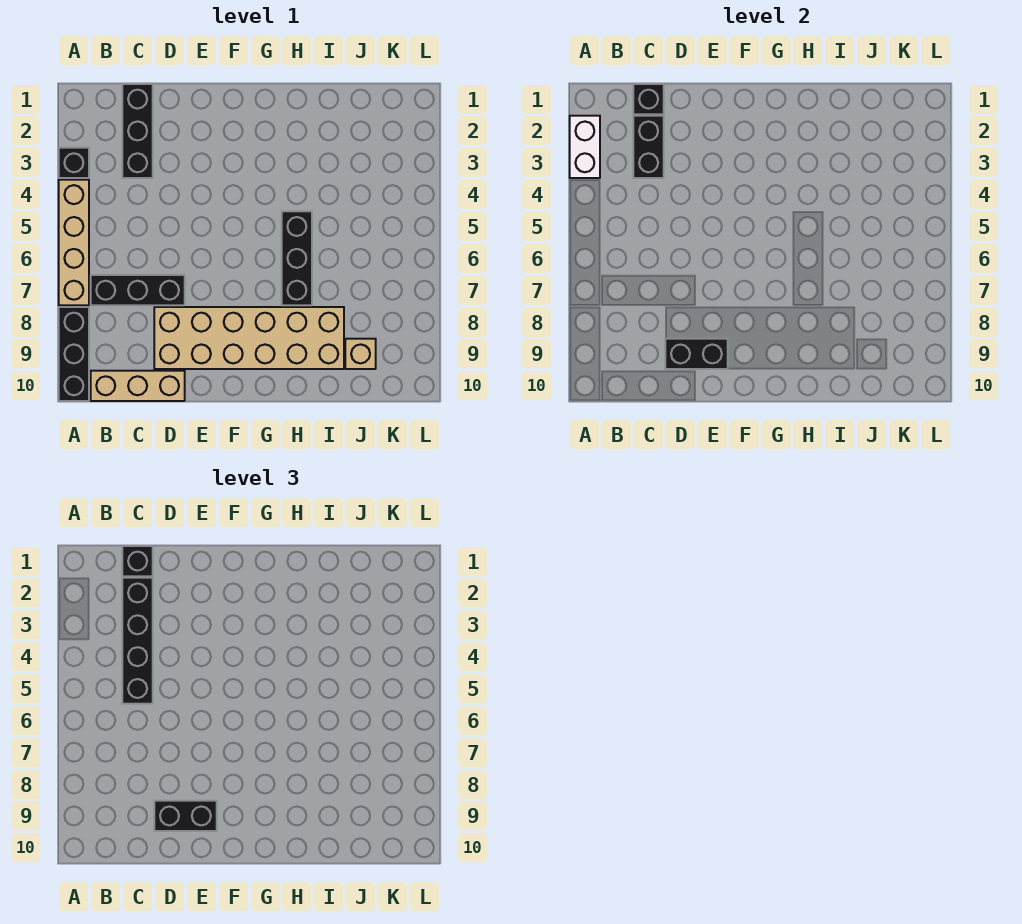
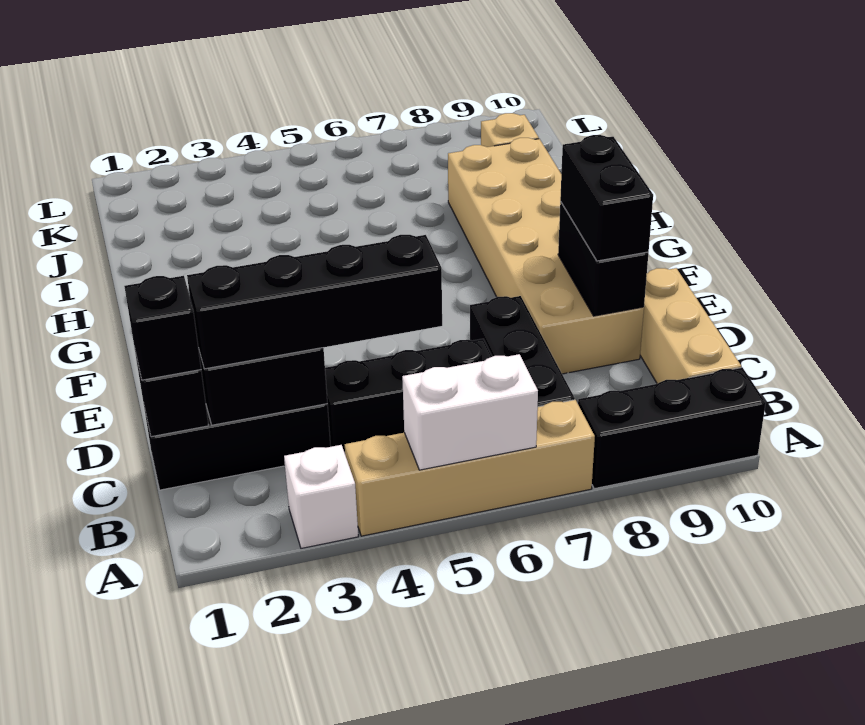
white brick A2:A3 level 2 -> white brick A5:A6 level 2
black brick A3 level 1 -> white brick A3 level 1
black brick H5:H7 level 1 -> black brick C4:C6 level 1

